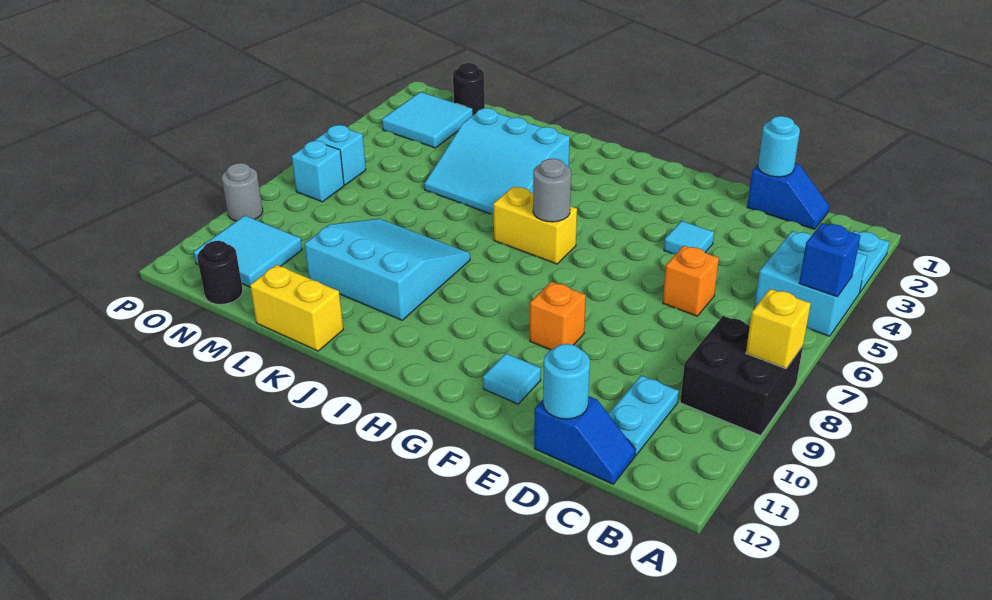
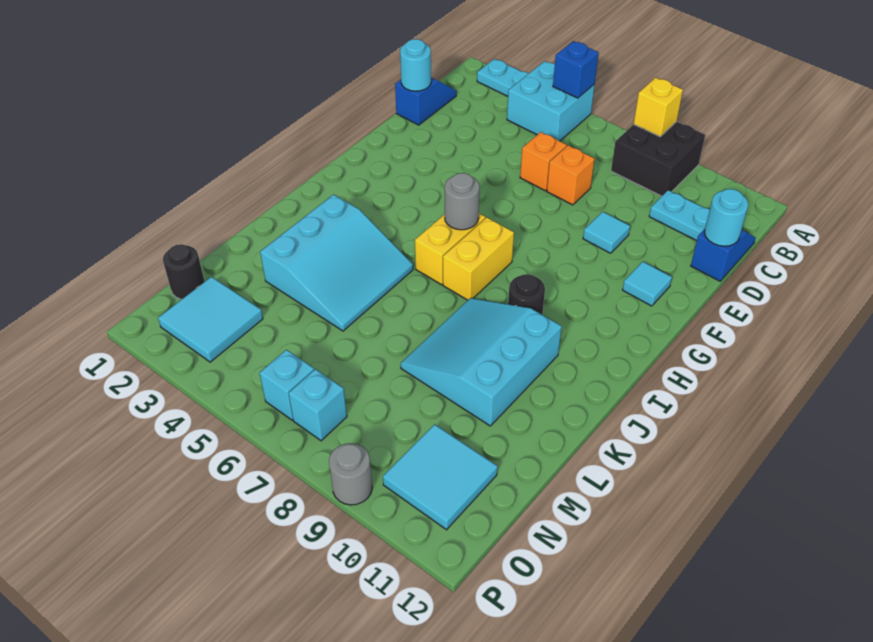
cyan tile E4 level 1 -> cyan tile E9 level 1
orange brick F9 level 1 -> orange brick D7 level 1
yellow brick K12:L12 level 1 -> yellow brick H7:I7 level 1
black round brick N12 level 1 -> black round brick I9 level 1

